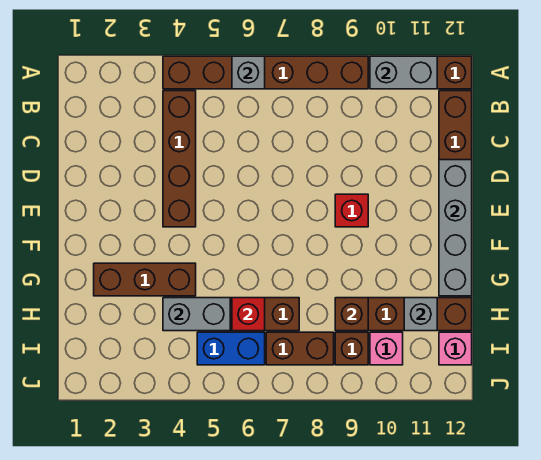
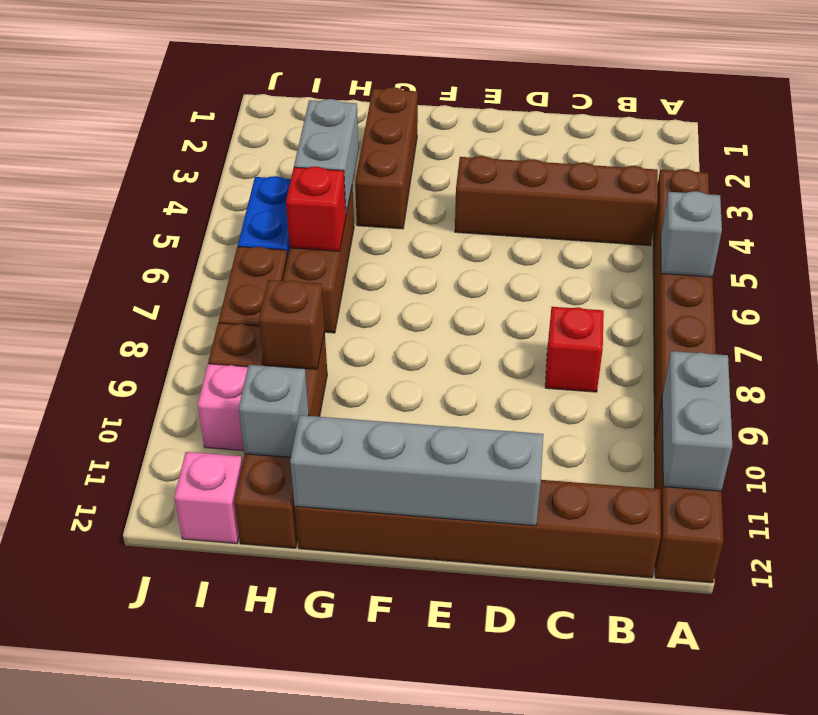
red brick E9 level 1 -> red brick C8 level 1

